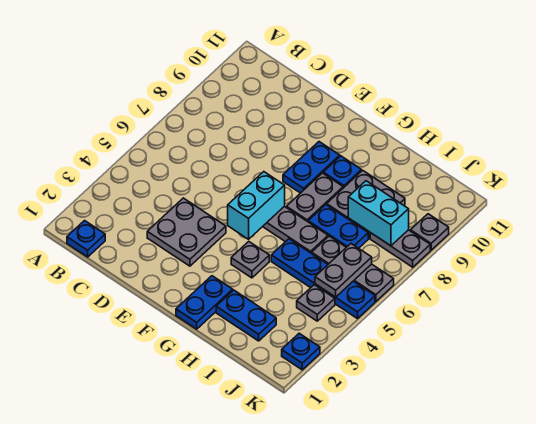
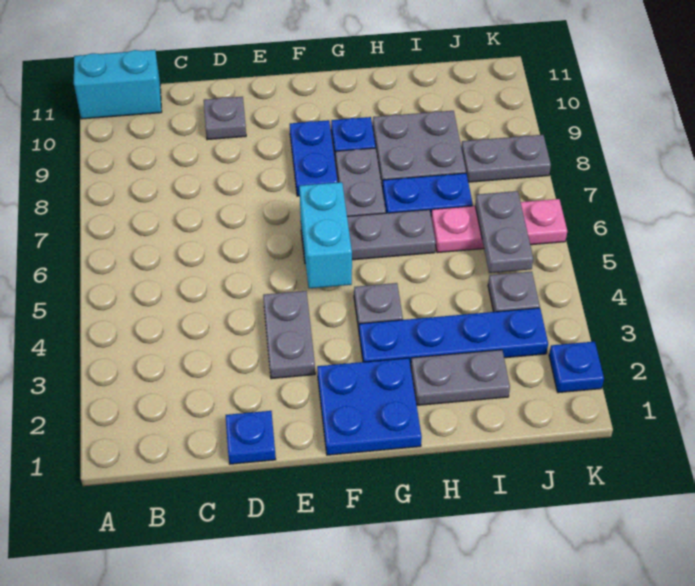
blue plate B1 level 1 -> blue plate D1 level 1
grey plate D3:E4 level 1 -> grey plate E3:E4 level 1
blue plate G1:G2 level 1 -> blue plate F1:G2 level 1
blue plate H2:I2 level 1 -> grey plate H2:I2 level 1
blue plate H5:K5 level 1 -> blue plate G3:J3 level 1
grey plate I6:K6 level 1 -> pink plate I6:K6 level 1
cyan brick I8:J8 level 2 -> cyan brick A11:B11 level 1
grey plate K9 level 1 -> grey plate D10 level 1

